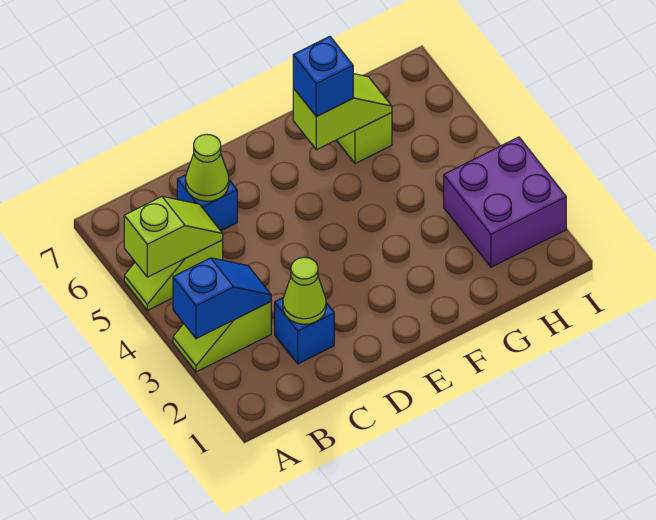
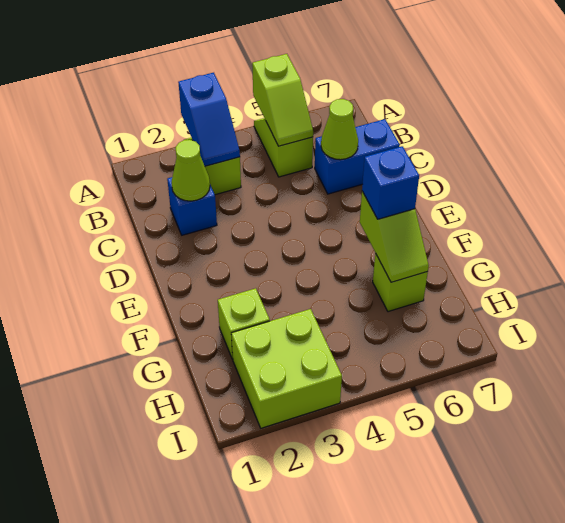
blue brick C6 level 1 -> blue brick C6:C7 level 1
none -> lime brick G2 level 1
purple brick H2:I3 level 1 -> lime brick H2:I3 level 1

